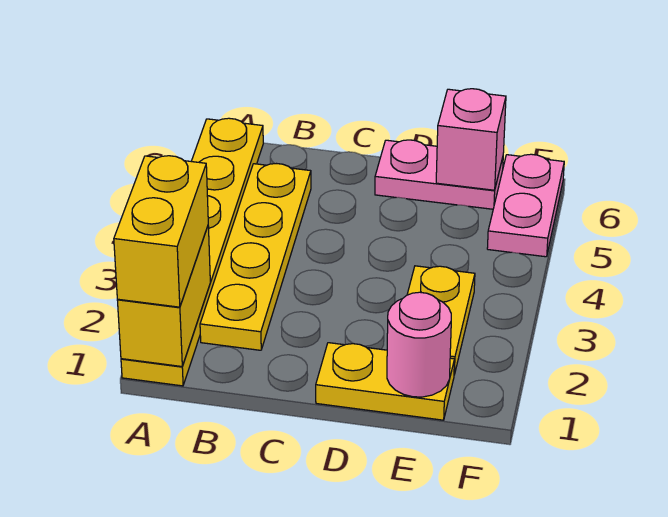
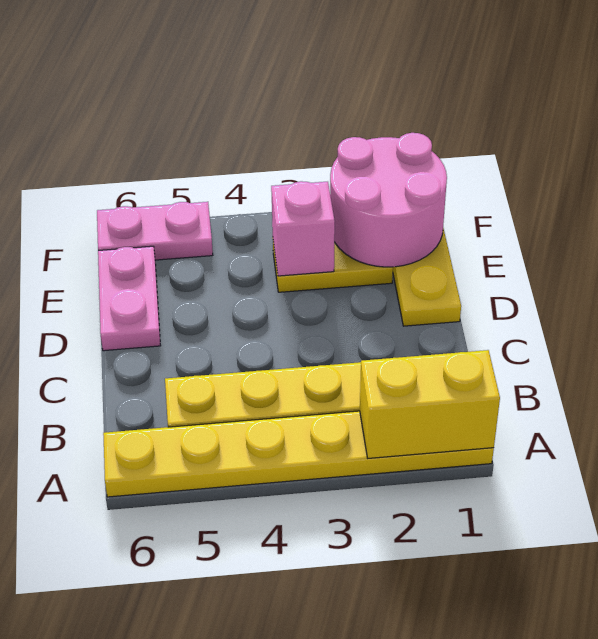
yellow brick A1:A2 level 3 -> none
pink round brick E1 level 2 -> pink round brick E1:F2 level 2
pink brick E6 level 2 -> pink brick E3 level 2

